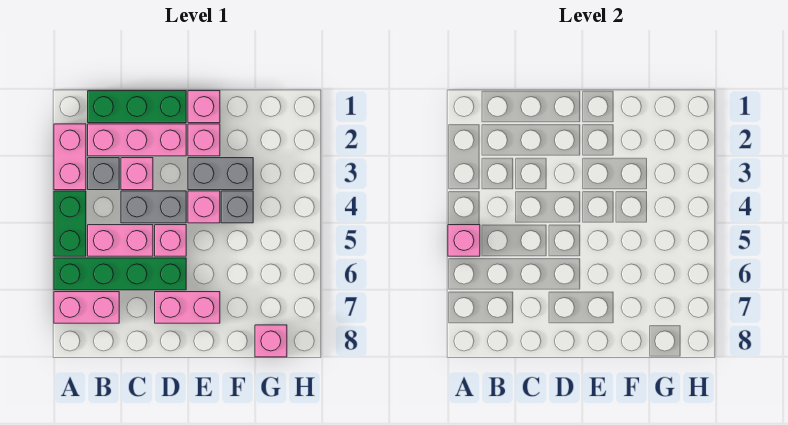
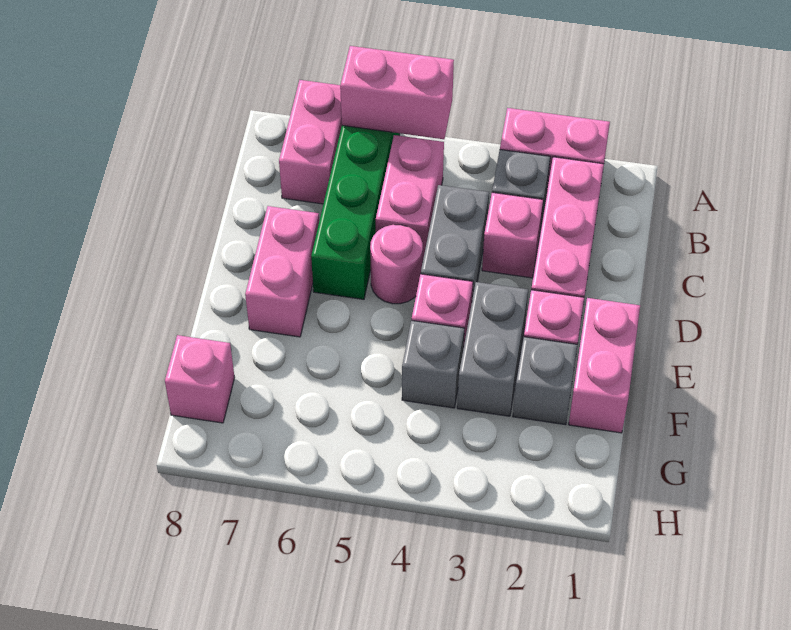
green brick A4:A5 level 1 -> none
pink brick A5 level 2 -> pink brick A5:A6 level 2
green brick B1:D1 level 1 -> none
pink brick D5 level 1 -> pink round brick D5 level 1
pink brick E1 level 1 -> pink brick E1:F1 level 1
none -> grey brick F2 level 1

